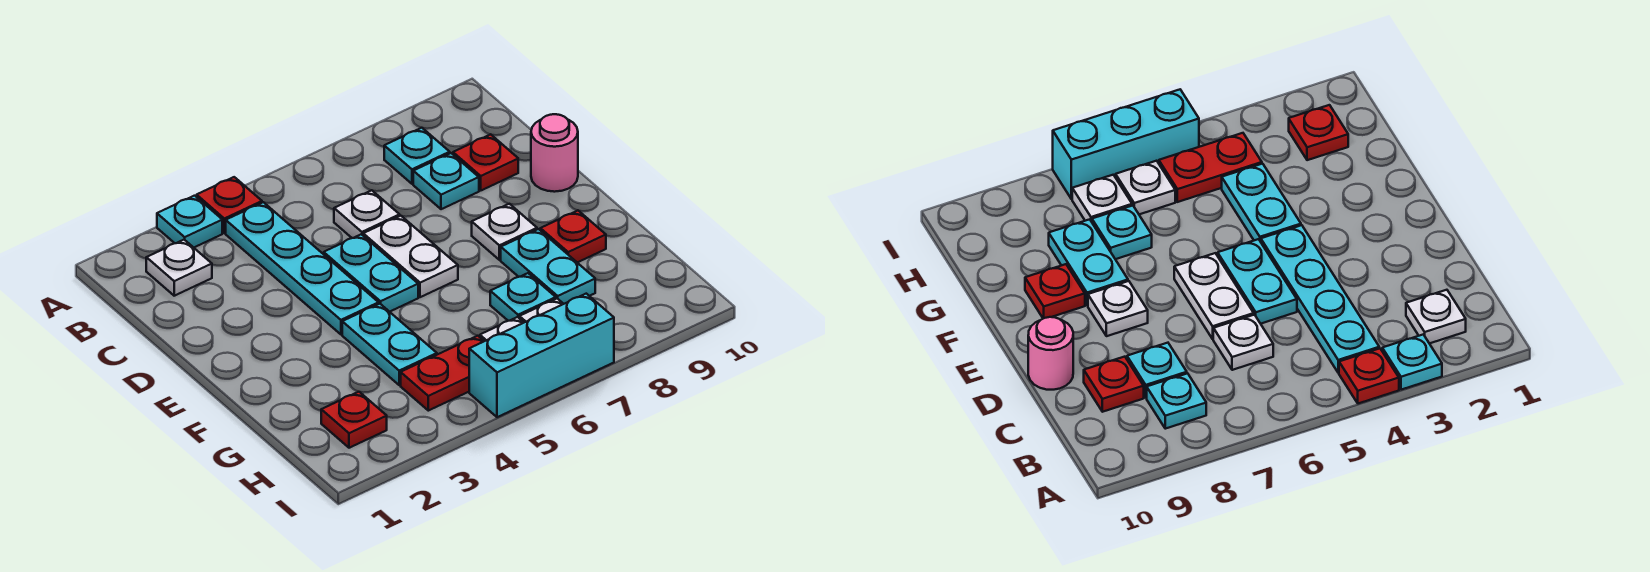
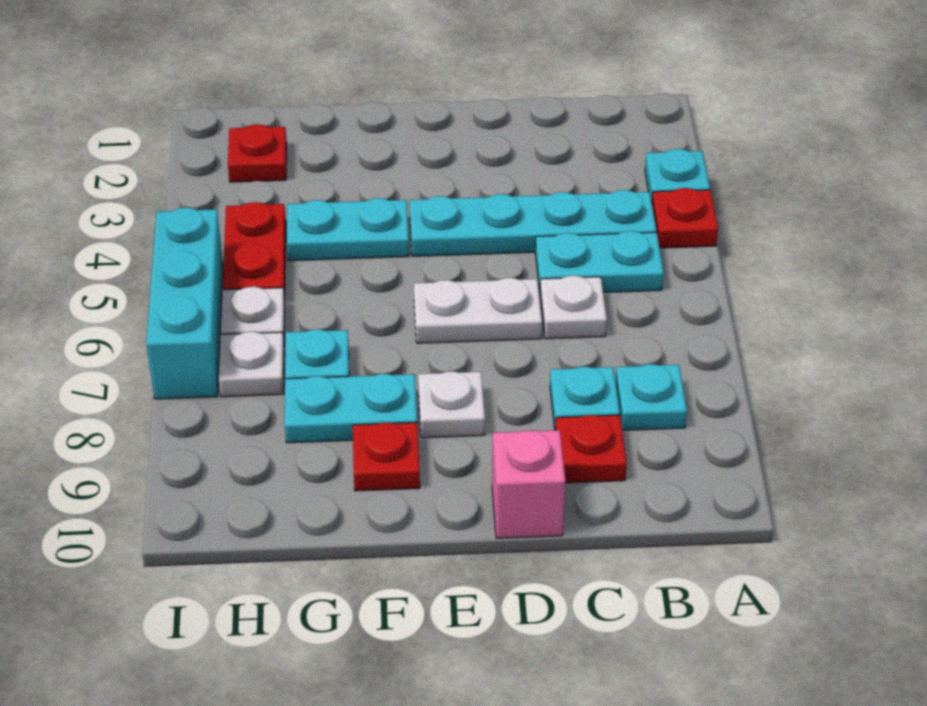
white plate B2 level 1 -> none
cyan plate D5:E5 level 1 -> cyan plate B5:C5 level 1
pink round brick D10 level 1 -> pink brick D10 level 1

